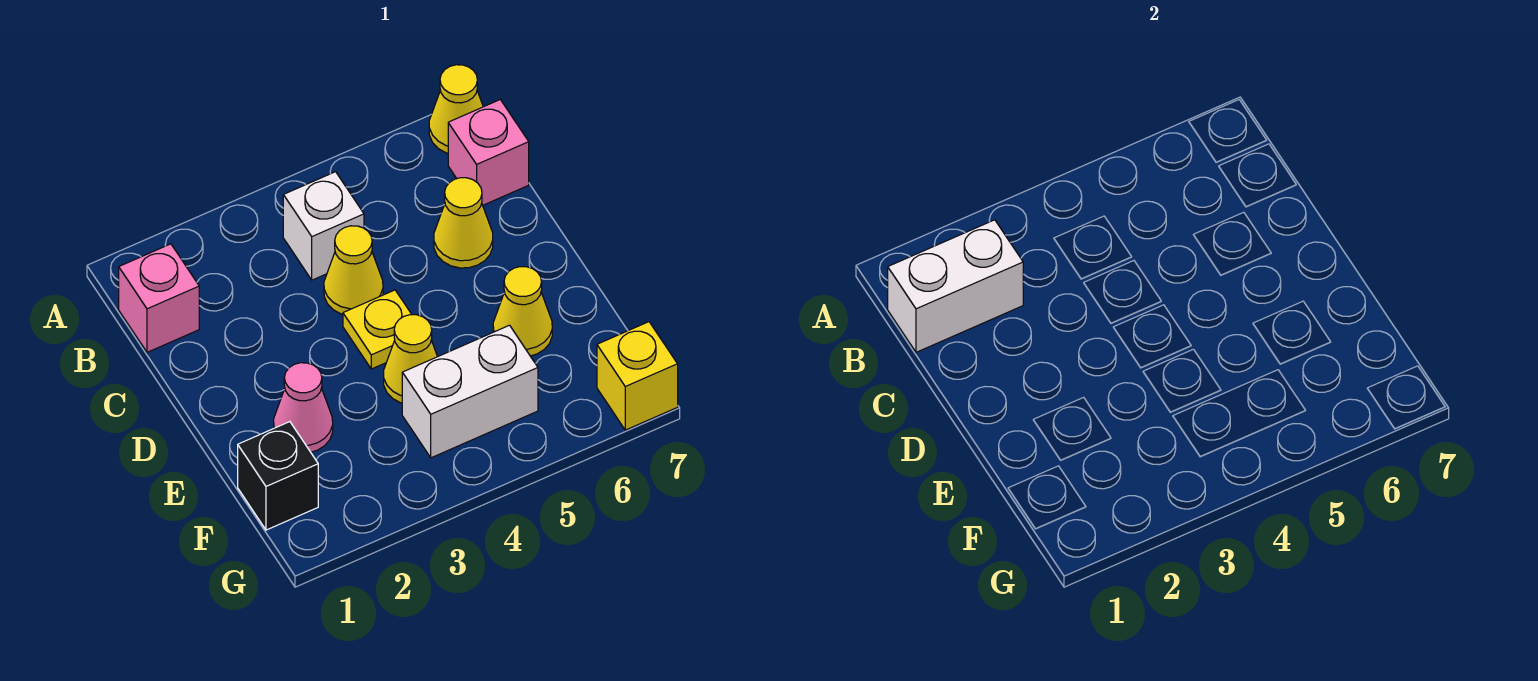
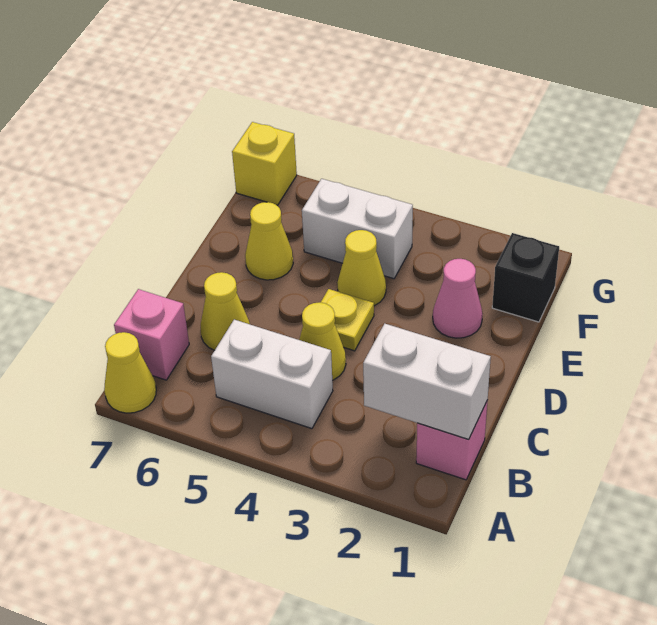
white brick B4 level 1 -> white brick B4:B5 level 1

